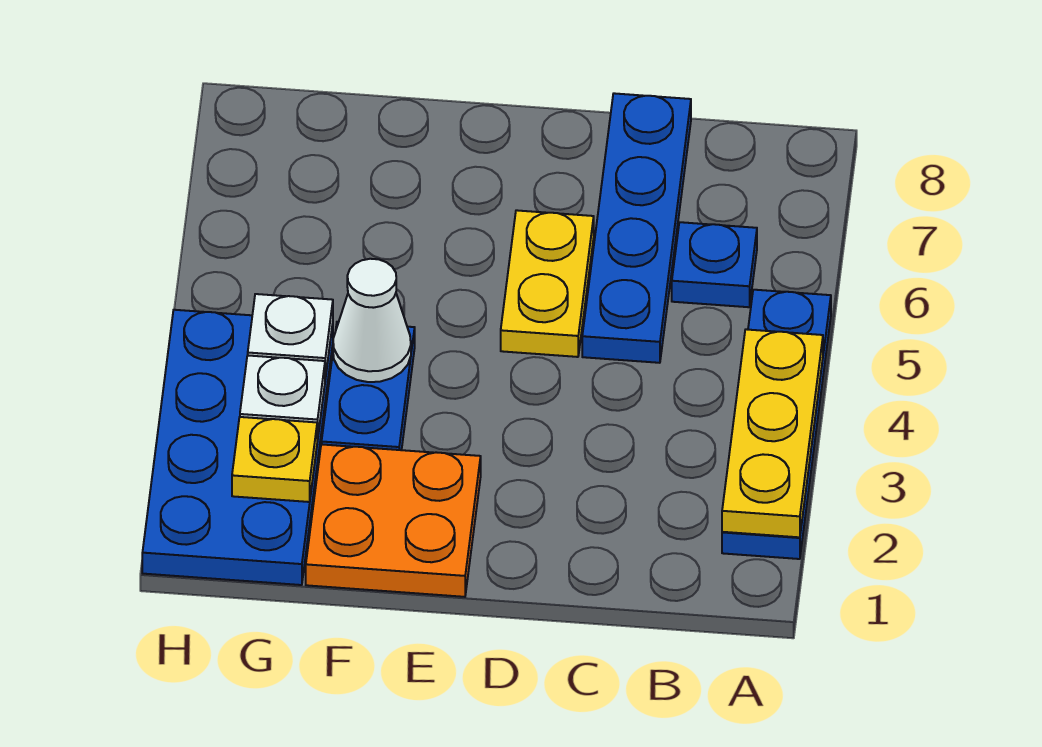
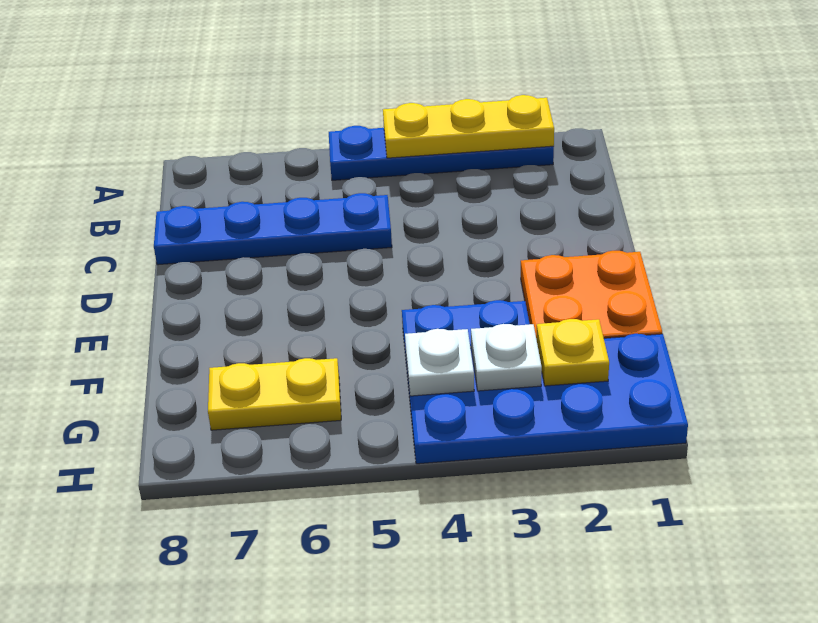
blue plate B6 level 1 -> none
yellow plate D5:D6 level 1 -> yellow plate G6:G7 level 1
white cone F4 level 2 -> none

